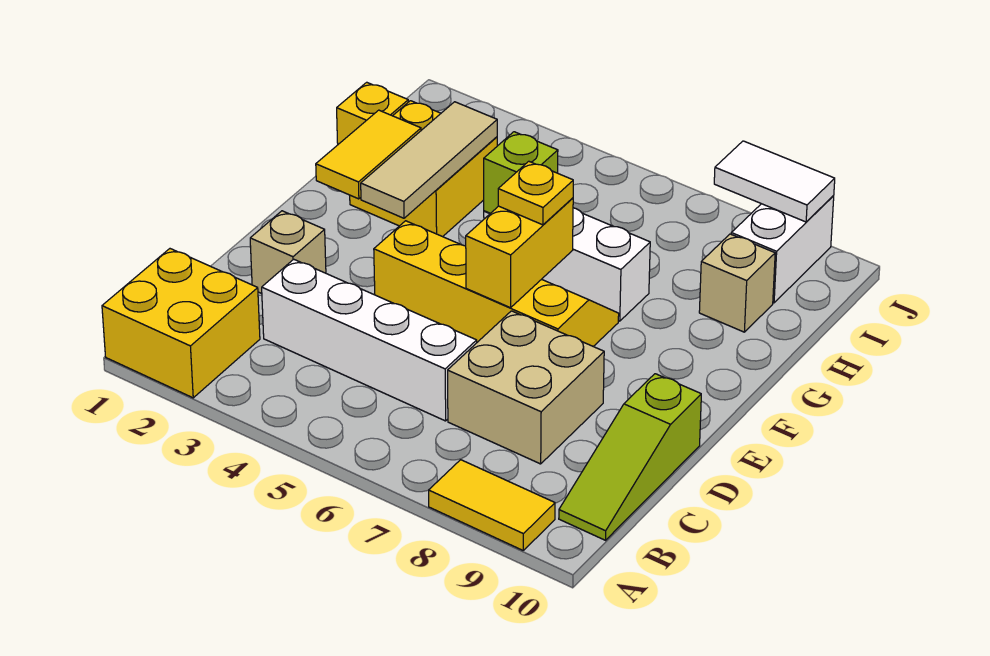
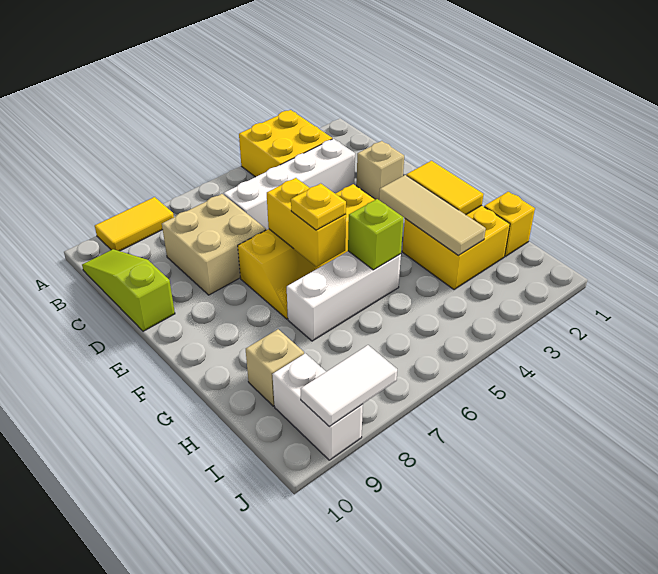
yellow brick A1:B2 level 1 -> yellow brick A3:B4 level 1

